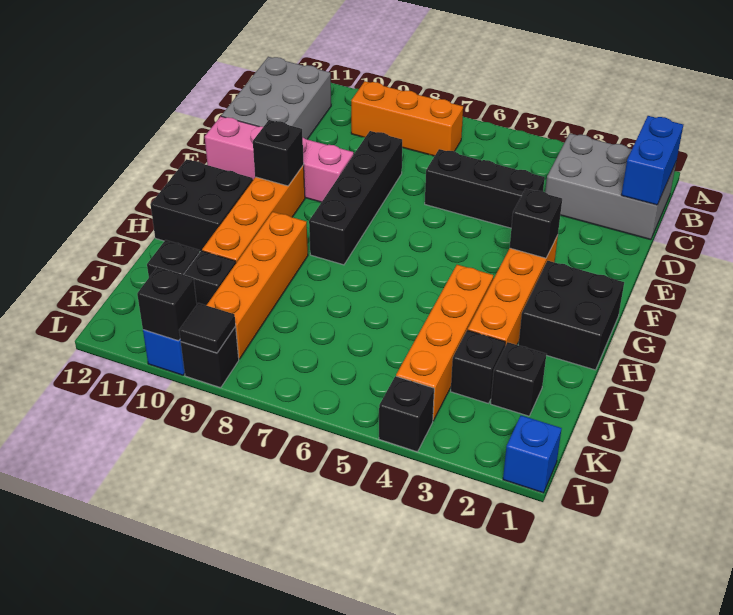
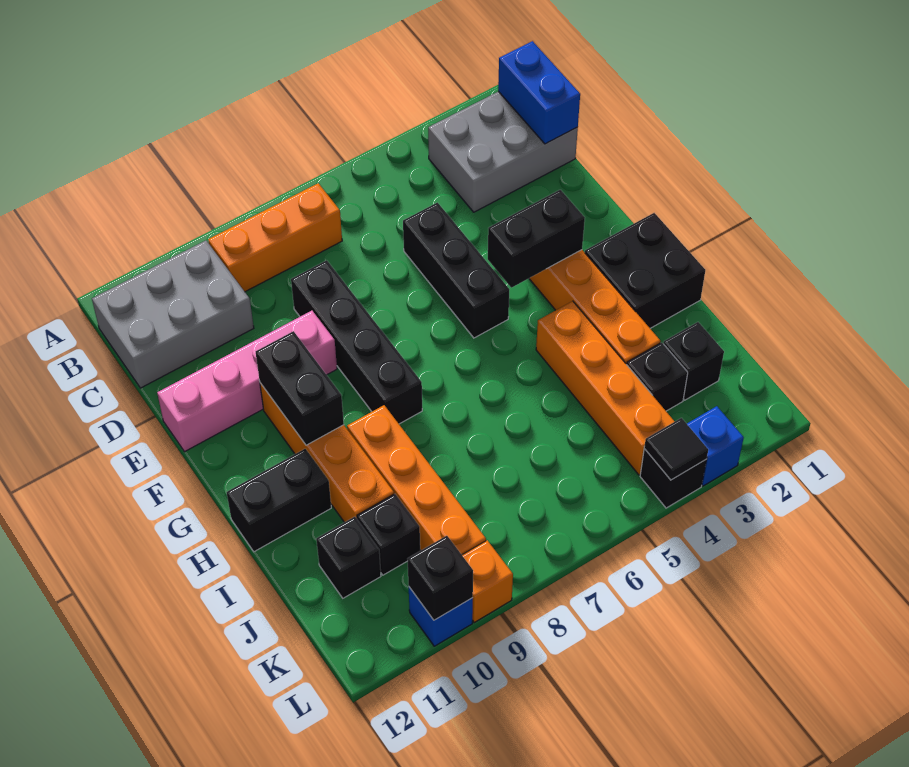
grey brick B11:D12 level 1 -> grey brick B10:C12 level 1
black brick D4:D6 level 1 -> black brick D5:F5 level 1
black brick F3 level 2 -> black brick F3:F4 level 2
black brick F10 level 2 -> black brick F10:G10 level 2
black brick G11:H12 level 1 -> black brick H11:H12 level 1
blue brick L1 level 1 -> blue brick L3 level 1
black brick L9 level 1 -> orange brick L9 level 1
black tile L9 level 2 -> black tile L4 level 2

